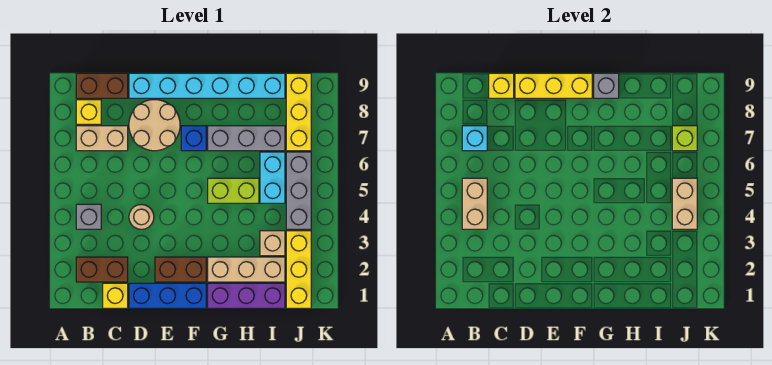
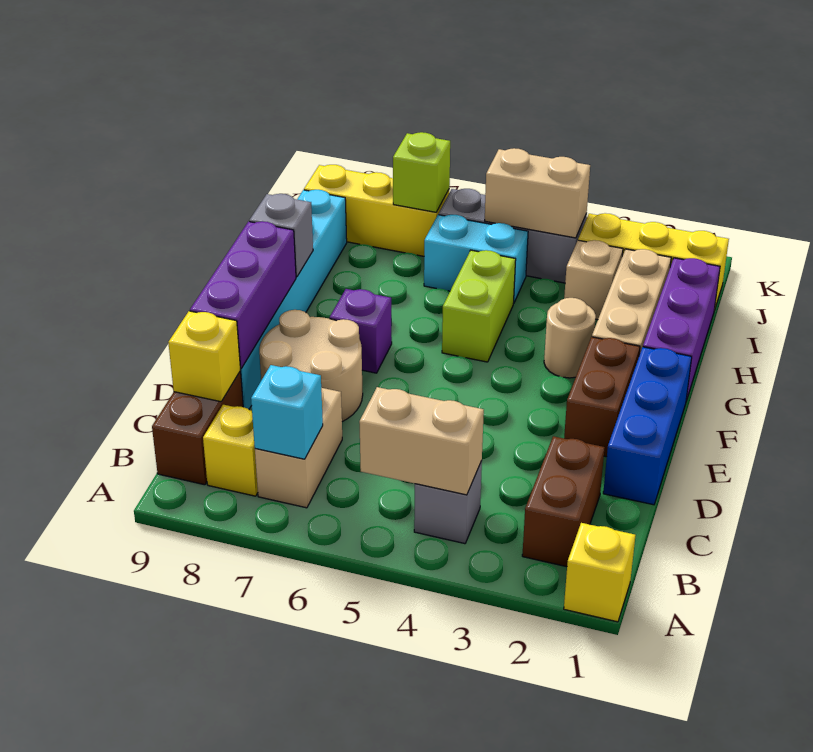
yellow brick C1 level 1 -> yellow brick A1 level 1
tan round brick D4 level 1 -> tan round brick G3 level 1
yellow brick D9:F9 level 2 -> purple brick D9:F9 level 2
blue brick F7 level 1 -> purple brick F7 level 1
grey brick G7:I7 level 1 -> none

